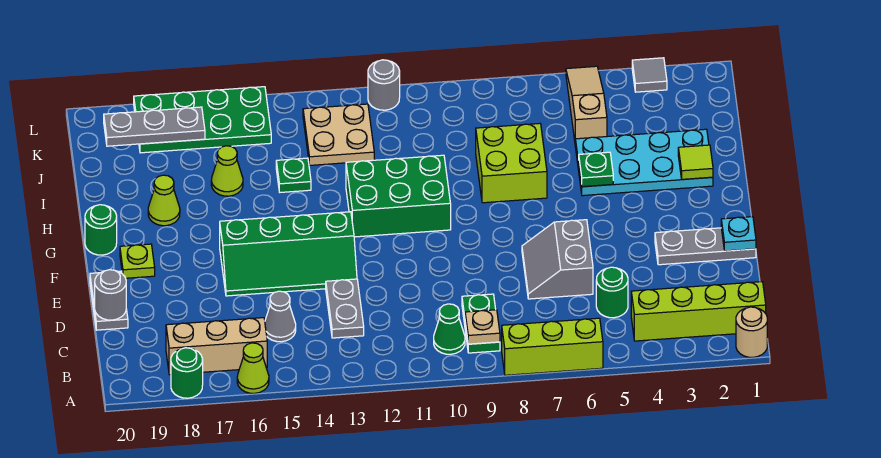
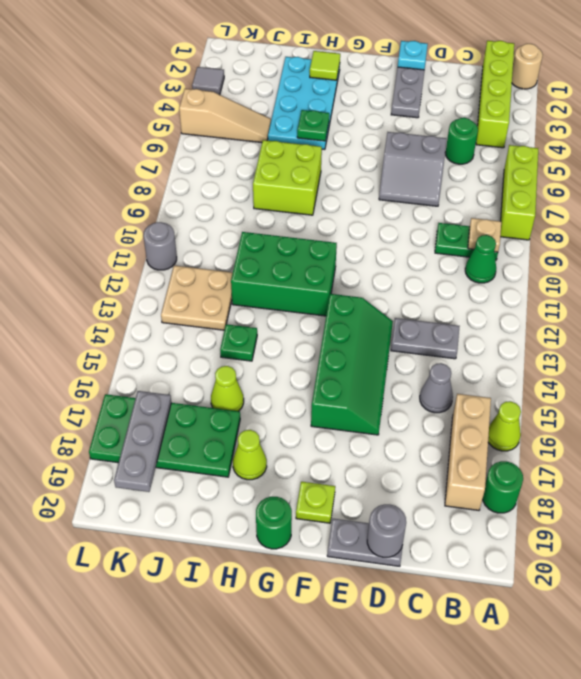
green brick G10:H12 level 1 -> green brick G11:I12 level 1
tan slope J5:L5 level 1 top J -> tan slope J5:L5 level 1 top L
green plate K15:L18 level 1 -> green plate I17:L18 level 1

